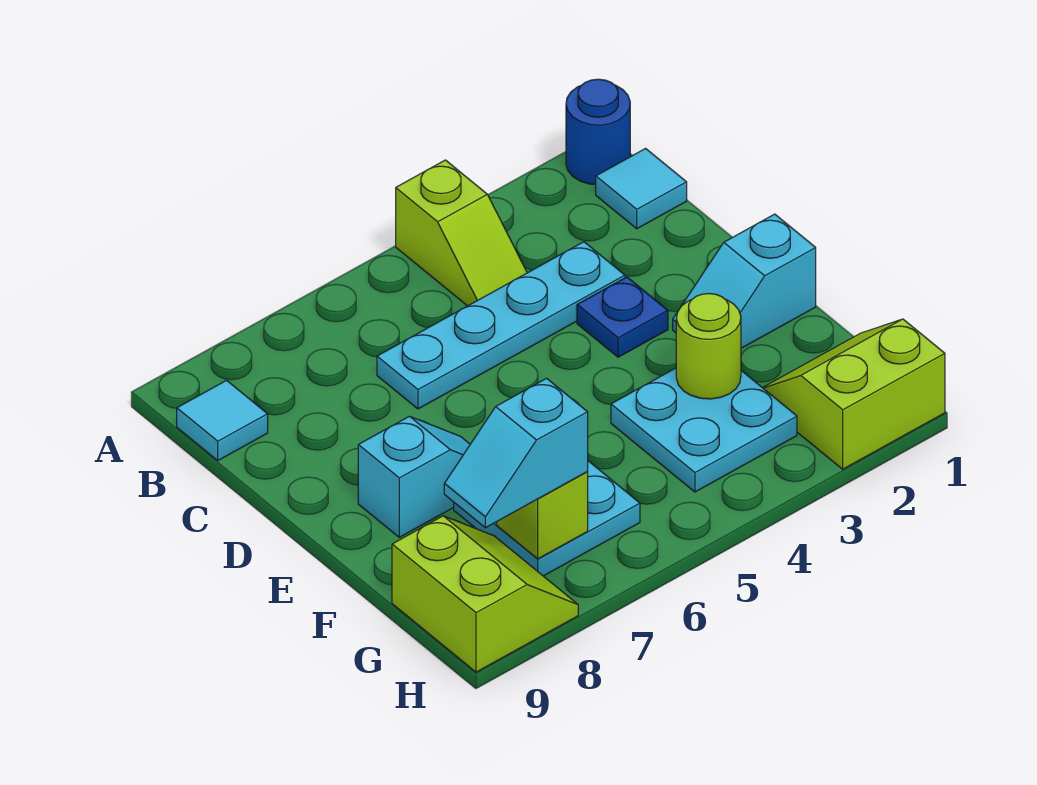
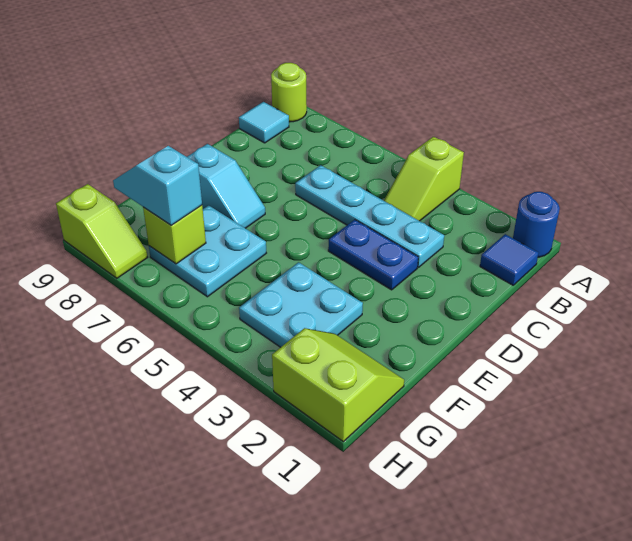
cyan tile B1 level 1 -> blue tile B1 level 1
blue plate D3 level 1 -> blue plate D3:D4 level 1
cyan slope E1:E2 level 1 top 1 -> none
lime round brick F3 level 2 -> lime round brick A9 level 1
lime slope G8:H9 level 1 top 9 -> lime slope H8:H9 level 1 top 9

